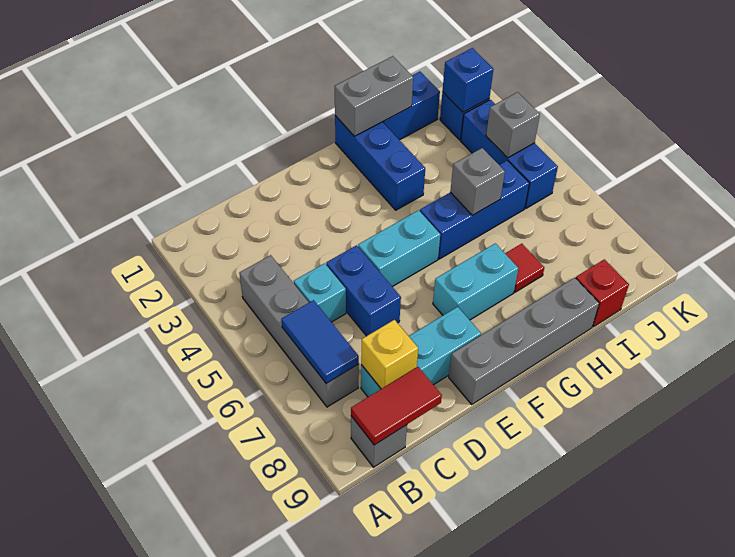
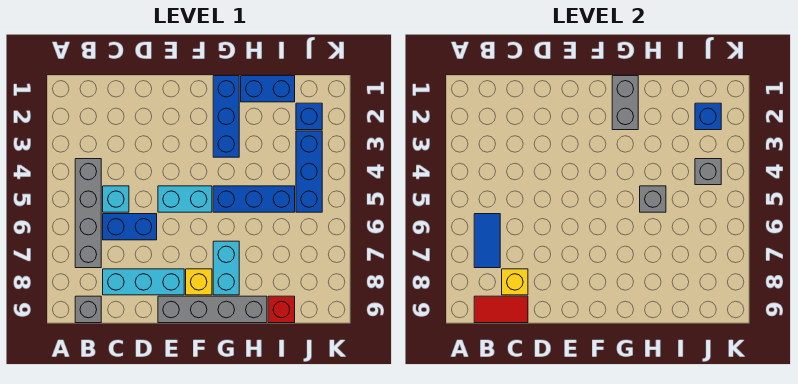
blue brick D5:D6 level 1 -> blue brick C6:D6 level 1
cyan brick F7:G7 level 1 -> cyan brick G7:G8 level 1
none -> yellow brick F8 level 1
grey brick G1:H1 level 2 -> grey brick G1:G2 level 2
red tile H7 level 1 -> none

